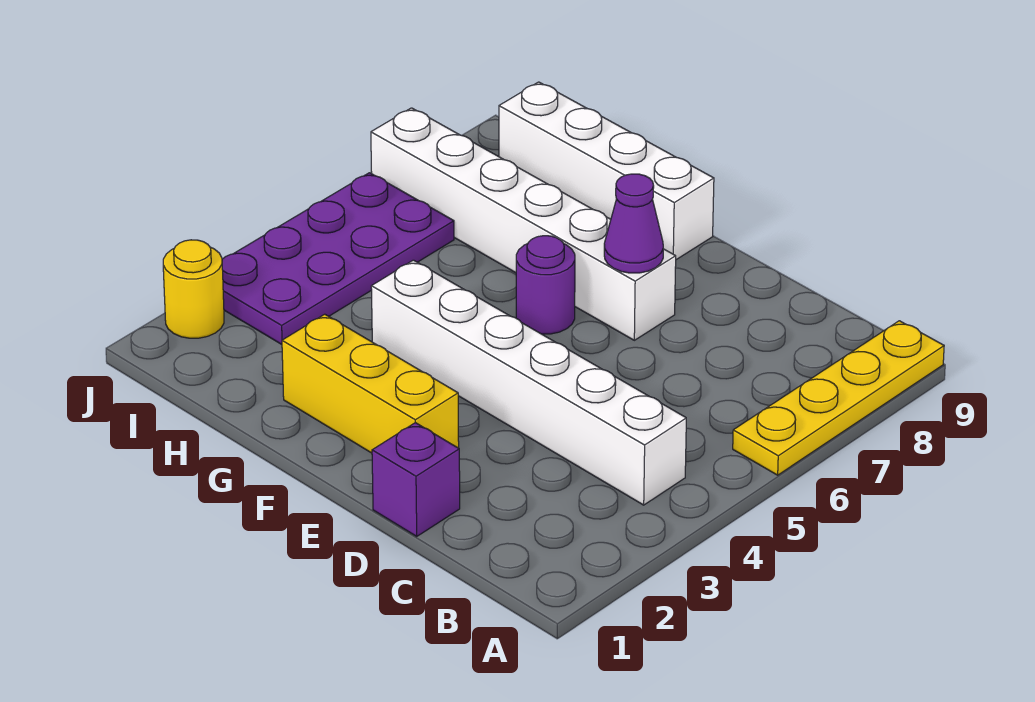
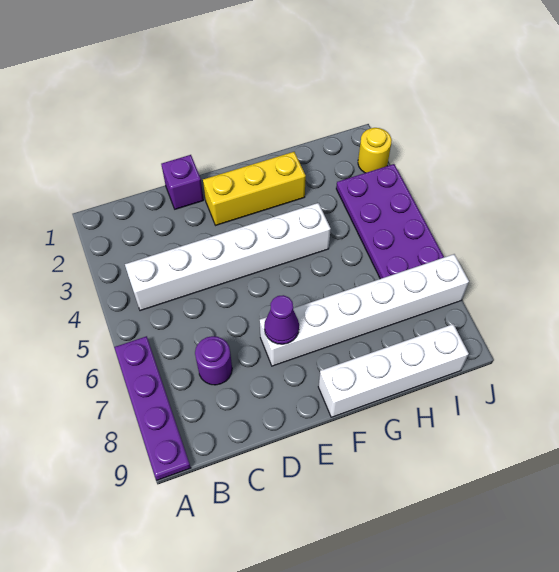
yellow plate A6:A9 level 1 -> purple plate A6:A9 level 1
purple round brick F6 level 1 -> purple round brick C7 level 1

